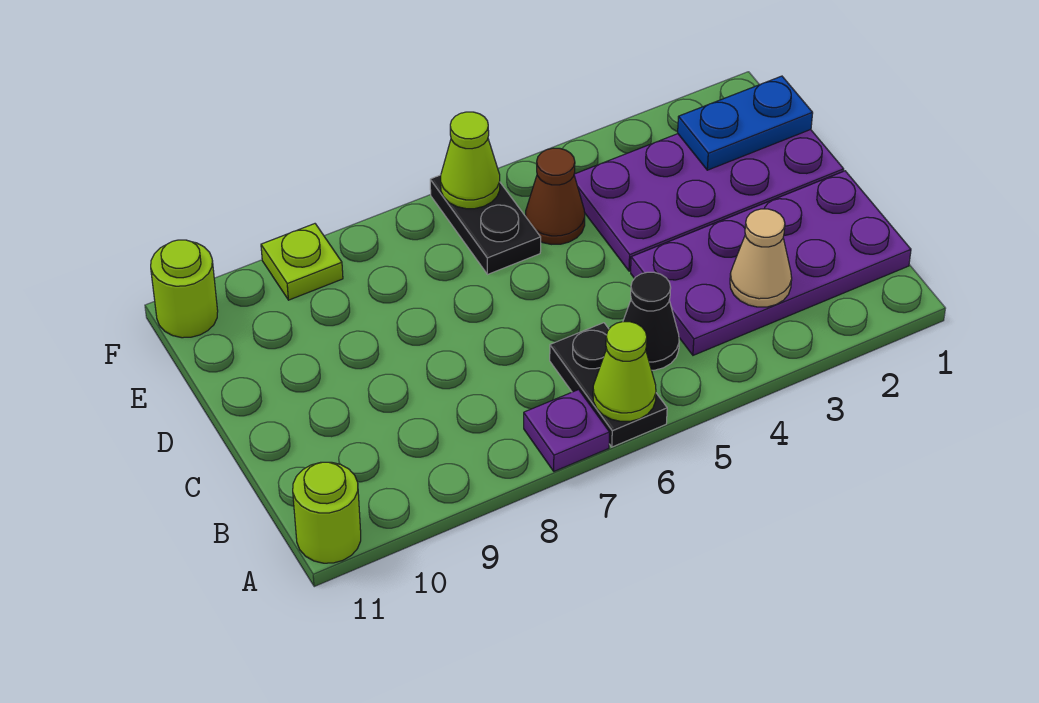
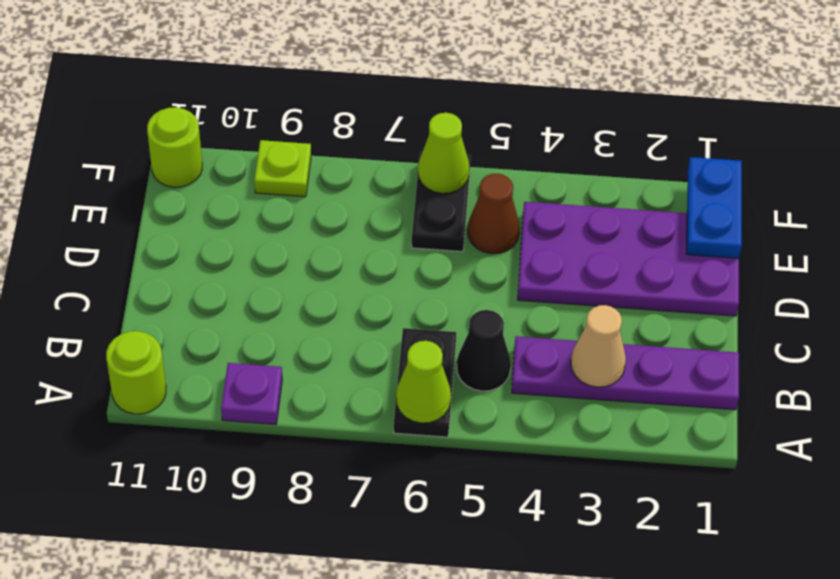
purple plate A7 level 1 -> purple plate A9 level 1
purple plate B1:C4 level 1 -> purple plate B1:B4 level 1
blue plate E1:E2 level 2 -> blue plate E1:F1 level 2

